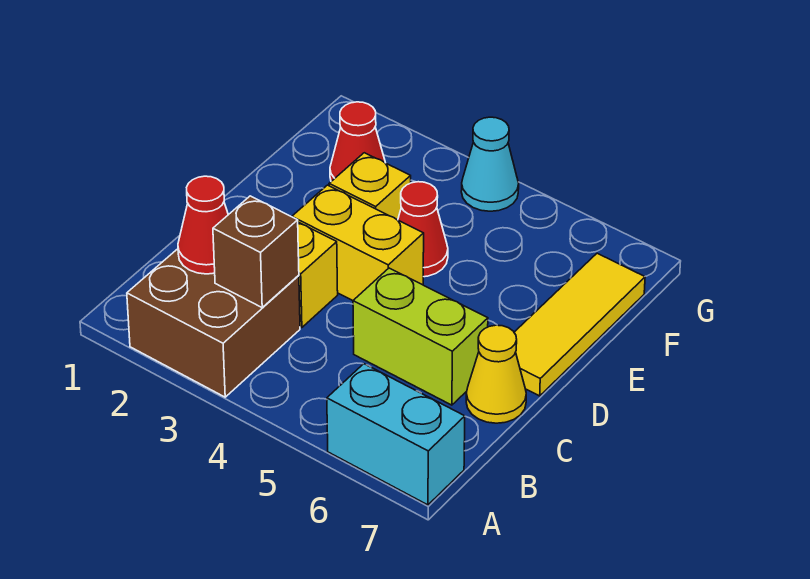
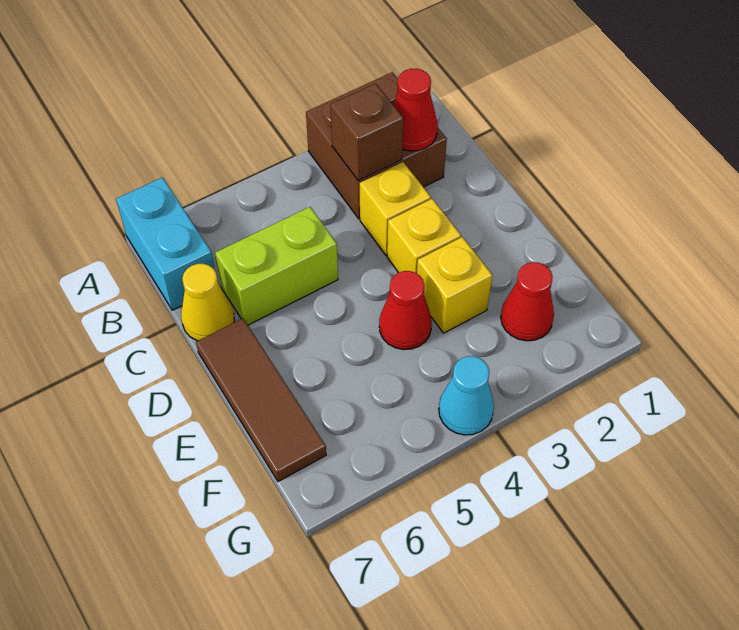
cyan brick A6:A7 level 1 -> cyan brick A7:B7 level 1
yellow brick D3:D4 level 1 -> yellow brick D3 level 1
yellow tile D7:F7 level 1 -> brown tile D7:F7 level 1

